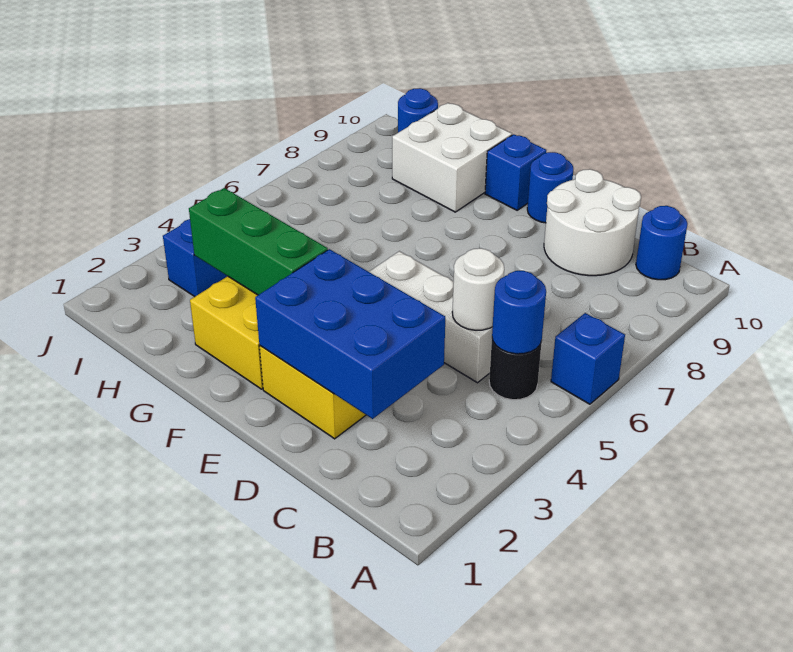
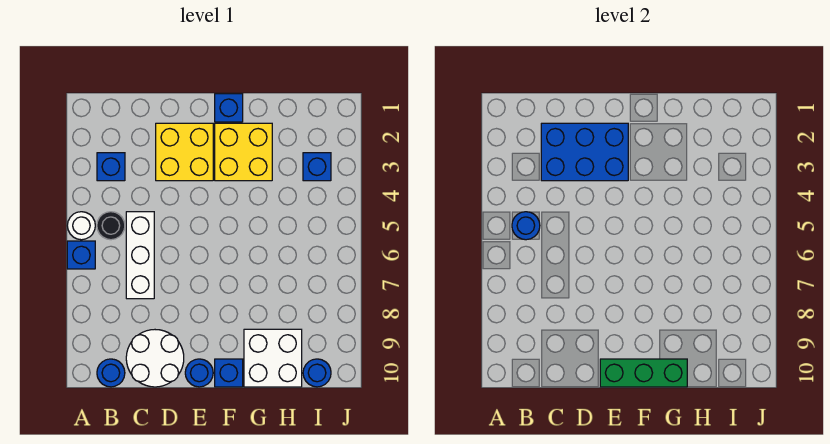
none -> blue brick B3 level 1
white brick C5:E5 level 1 -> white brick C5:C7 level 1
white round brick C5 level 2 -> white round brick A5 level 1
none -> blue brick F1 level 1
green brick F3:H3 level 2 -> green brick E10:G10 level 2

